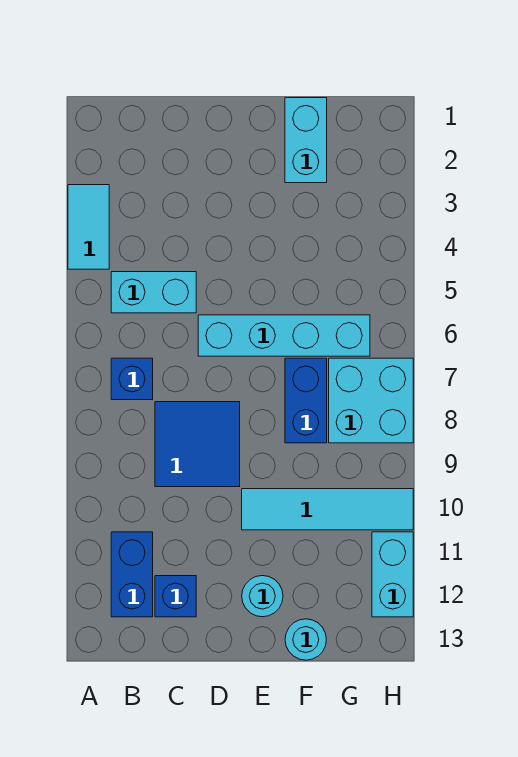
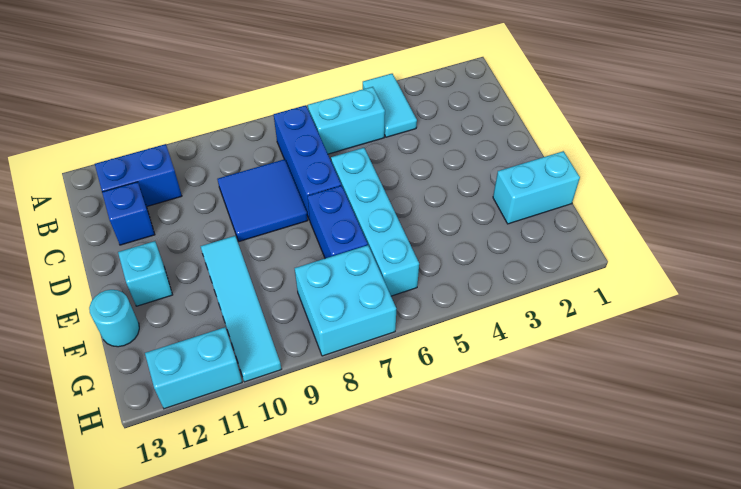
cyan tile A3:A4 level 1 -> cyan tile A4:B4 level 1
cyan brick B5:C5 level 1 -> cyan brick B5:B6 level 1
blue brick B7 level 1 -> blue brick B7:D7 level 1
cyan round brick E12 level 1 -> cyan brick E12 level 1
blue brick F7:F8 level 1 -> blue brick E7:F7 level 1

